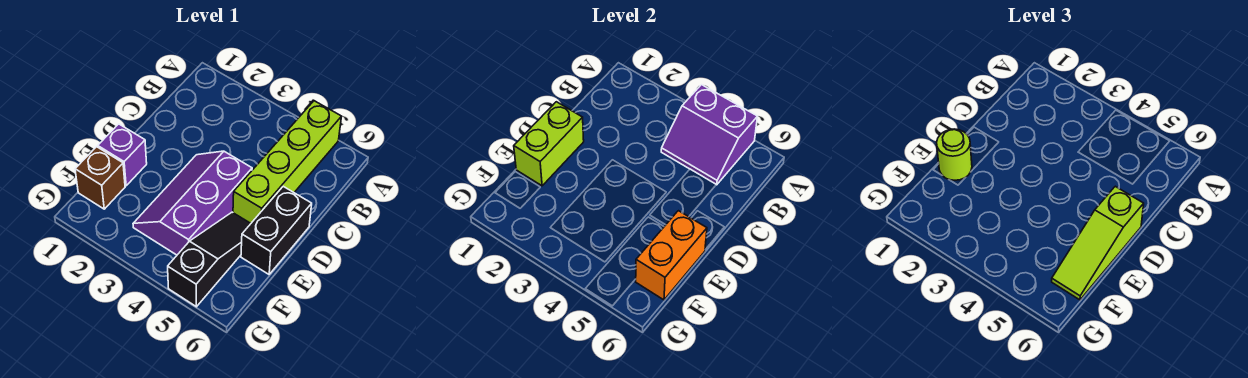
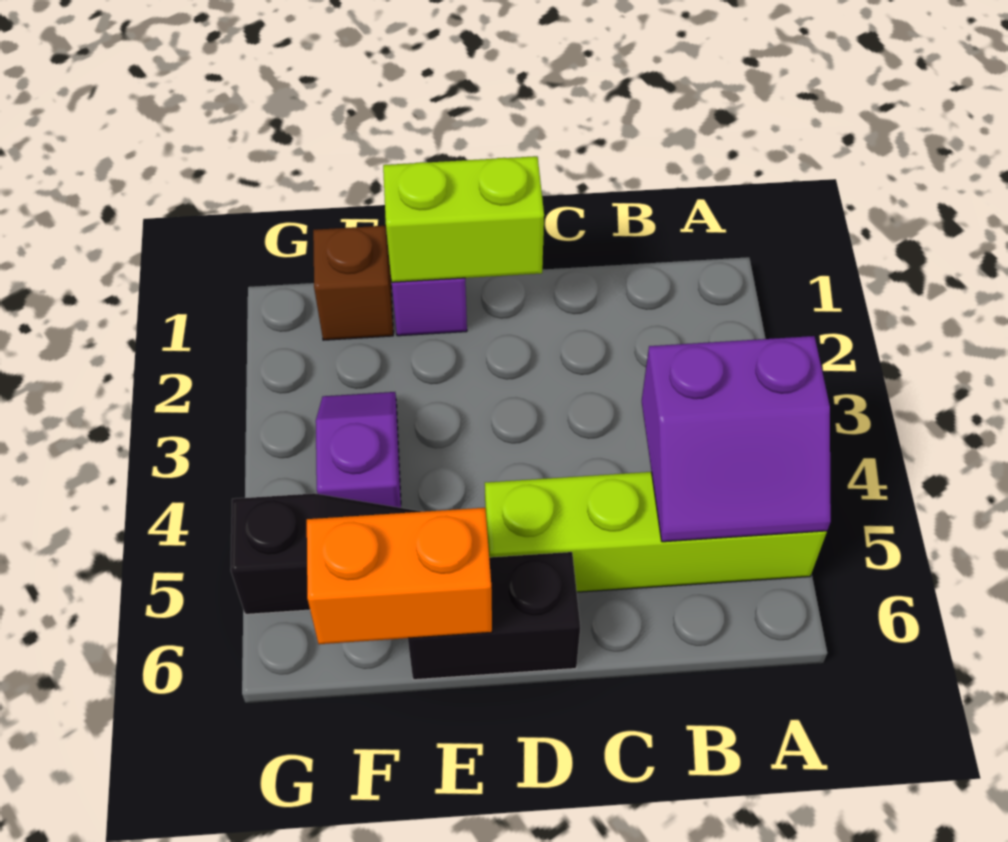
purple slope A4:B5 level 2 top A -> purple slope A4:B5 level 2 top 4
purple slope D3:F4 level 1 top 4 -> purple slope F3:F4 level 1 top 4
lime slope D6:F6 level 3 top D -> none
lime round brick E1 level 3 -> none

